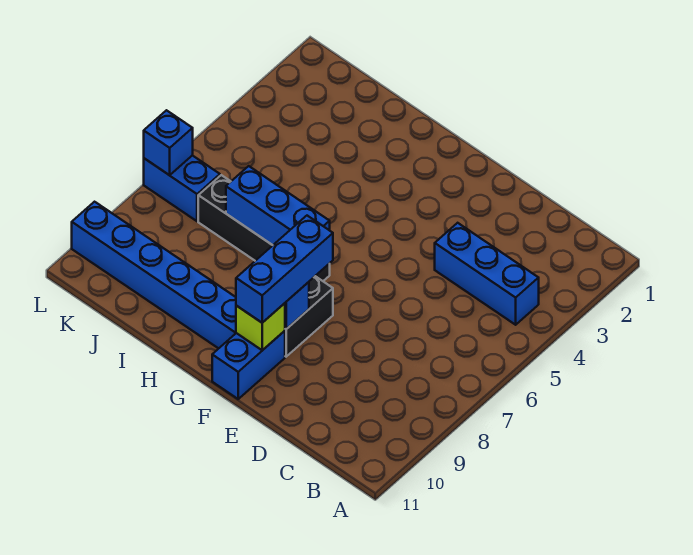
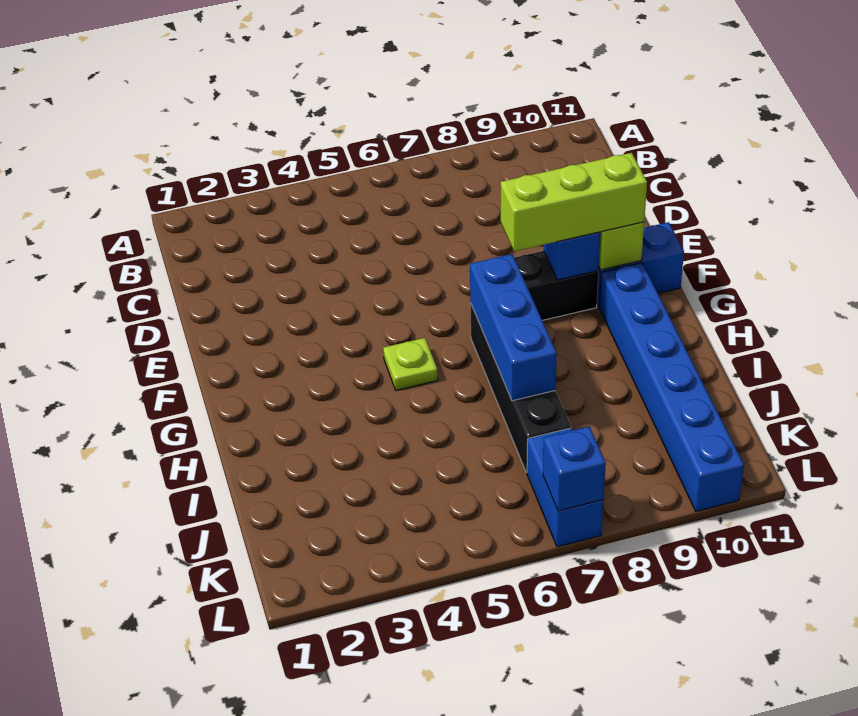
blue brick B4:D4 level 1 -> none
blue brick F8:F10 level 3 -> lime brick F8:F10 level 3
none -> lime plate G5 level 1

